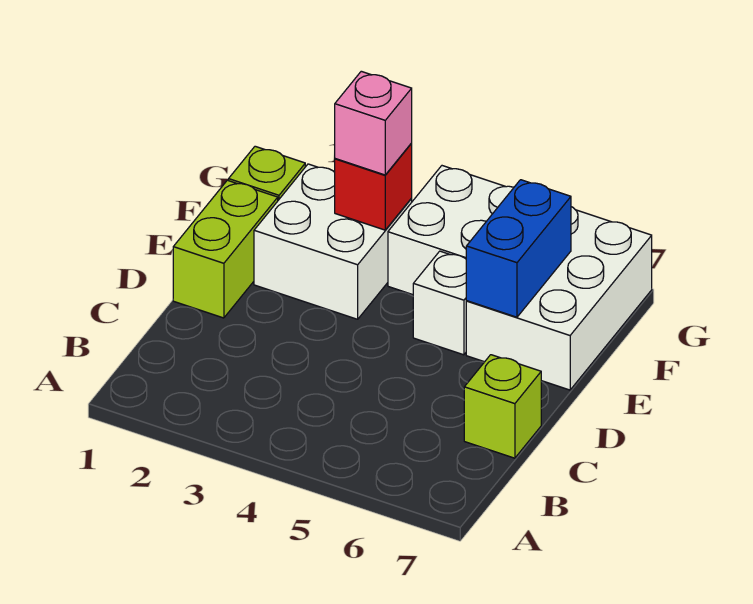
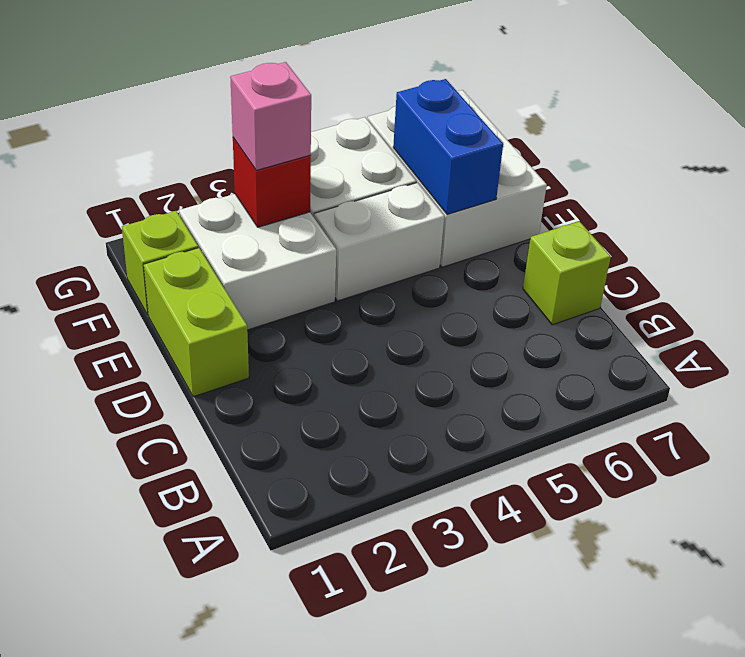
white brick E5 level 1 -> white brick E4:E5 level 1

